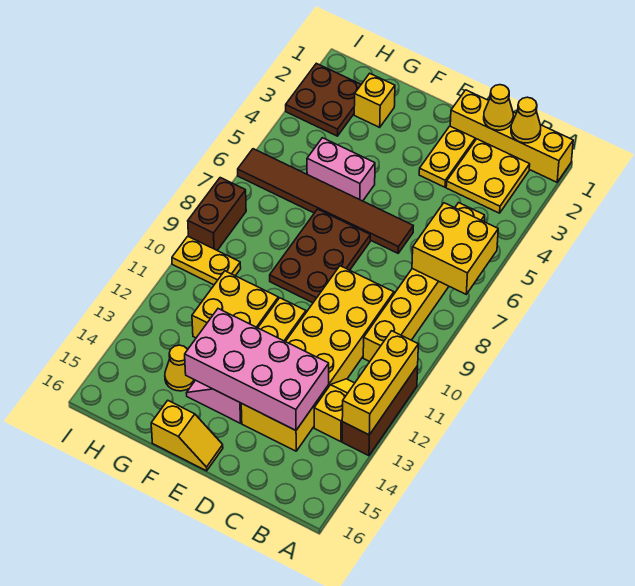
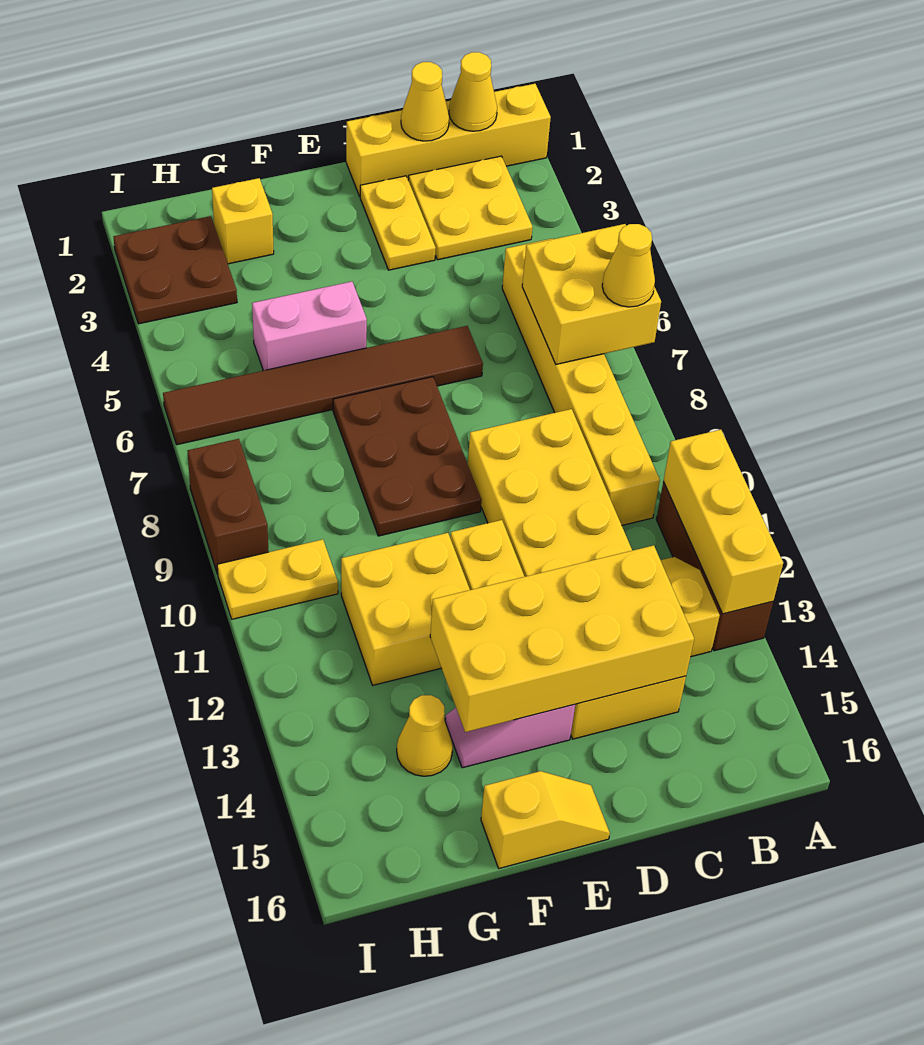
none -> yellow cone A7 level 3
pink brick C13:F14 level 2 -> yellow brick C13:F14 level 2

